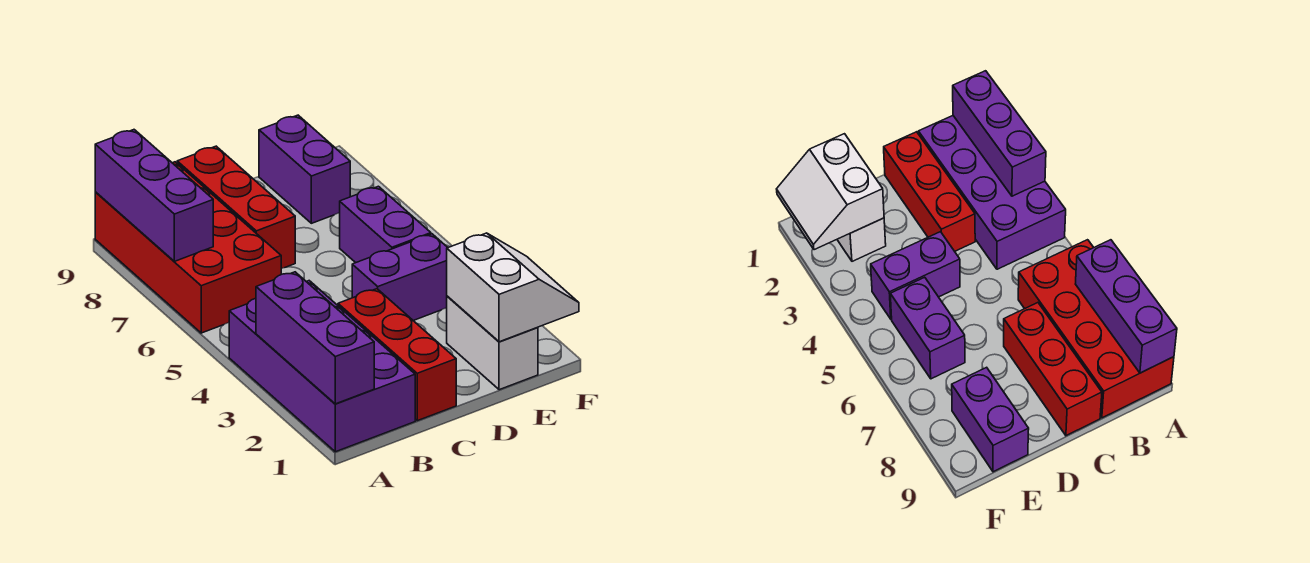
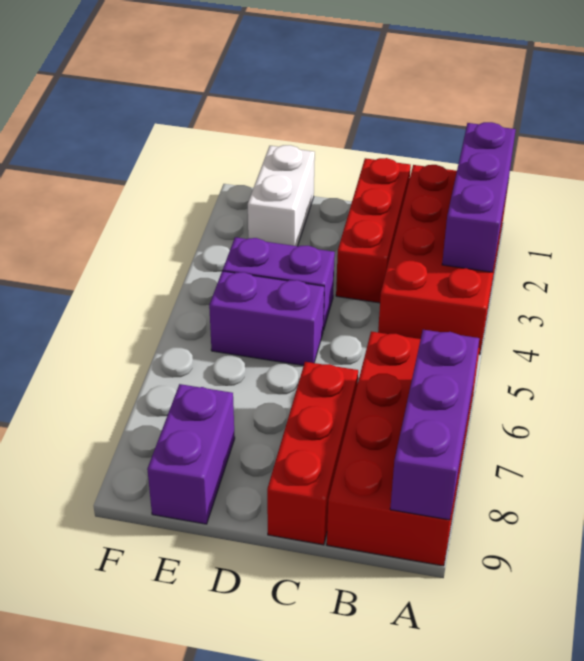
purple brick A1:B4 level 1 -> red brick A1:B4 level 1
white slope E1:F2 level 2 top E -> none
purple brick E5:E6 level 1 -> purple brick D5:E5 level 1

